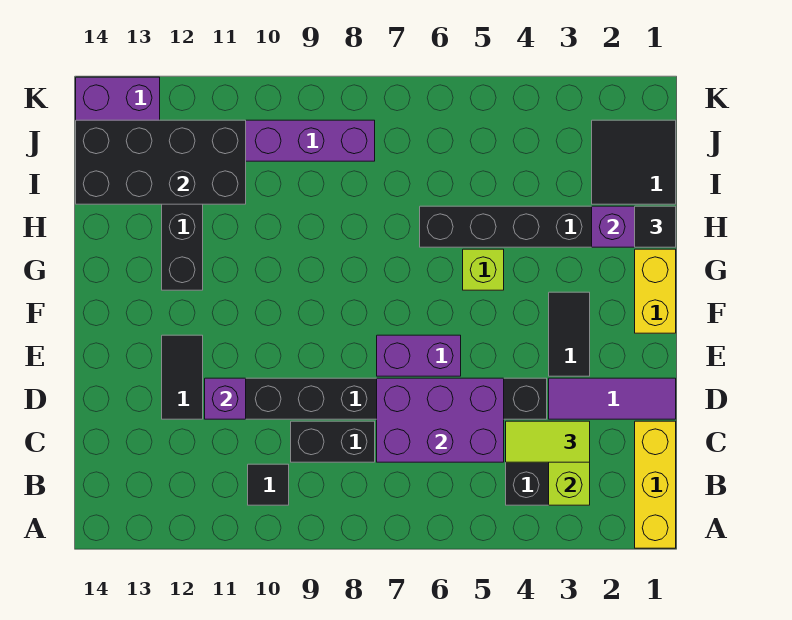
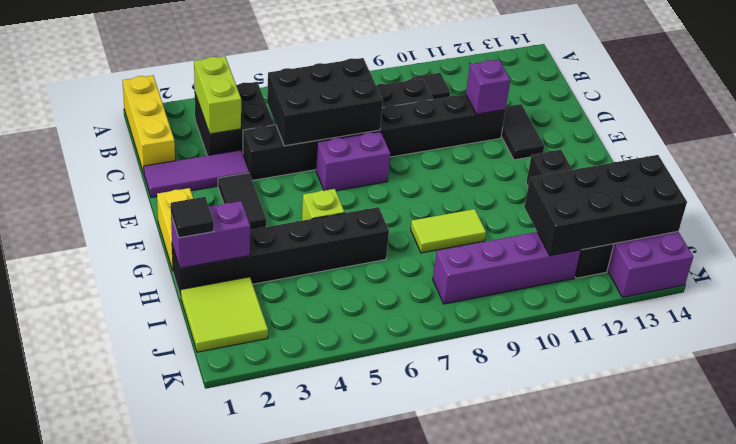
lime tile C3:C4 level 3 -> lime tile H8:H9 level 1
purple brick C5:D7 level 2 -> black brick C5:D7 level 2
black tile I1:J2 level 1 -> lime tile I1:J2 level 1

